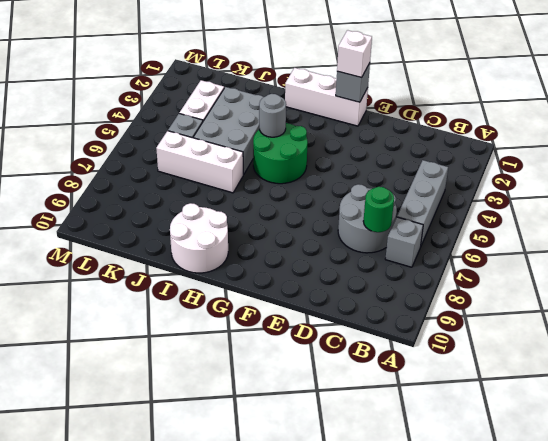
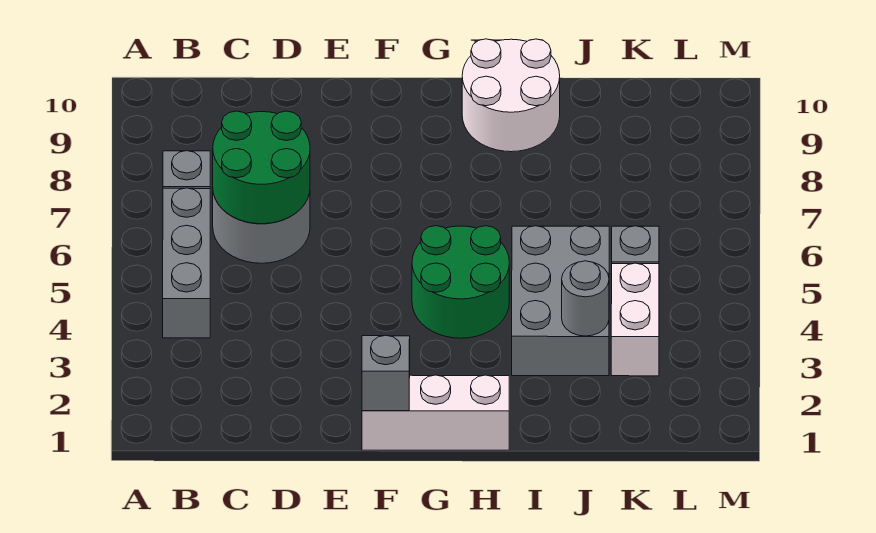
green round brick C7 level 2 -> green round brick C6:D7 level 2
white brick F1 level 3 -> none
grey round brick H4 level 2 -> grey round brick J3 level 2
white brick I6:K6 level 1 -> none

